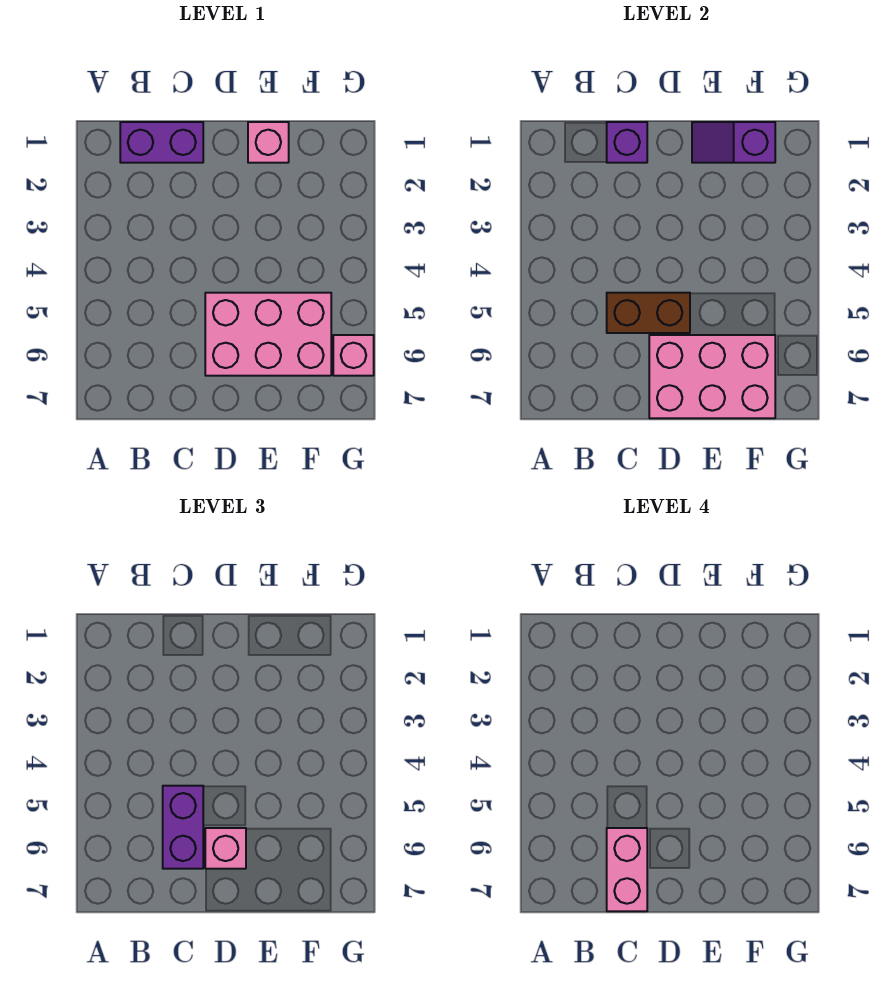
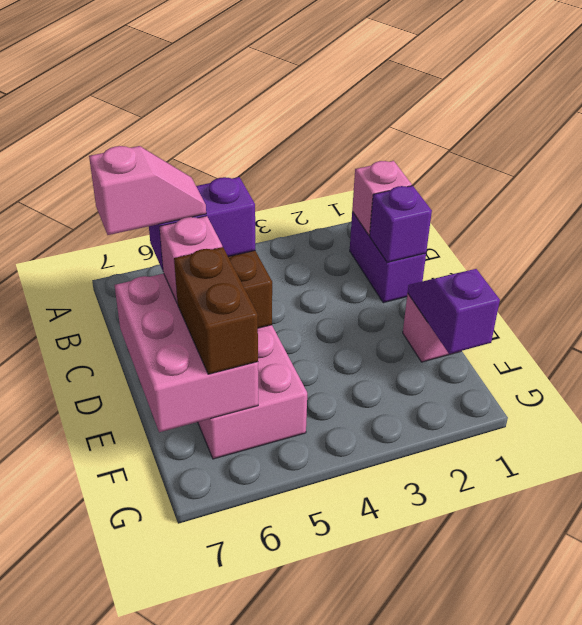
pink brick C6:C7 level 4 -> pink slope C6:C7 level 4 top 7
none -> brown brick E6:F6 level 3
pink brick G6 level 1 -> pink brick B1 level 2

